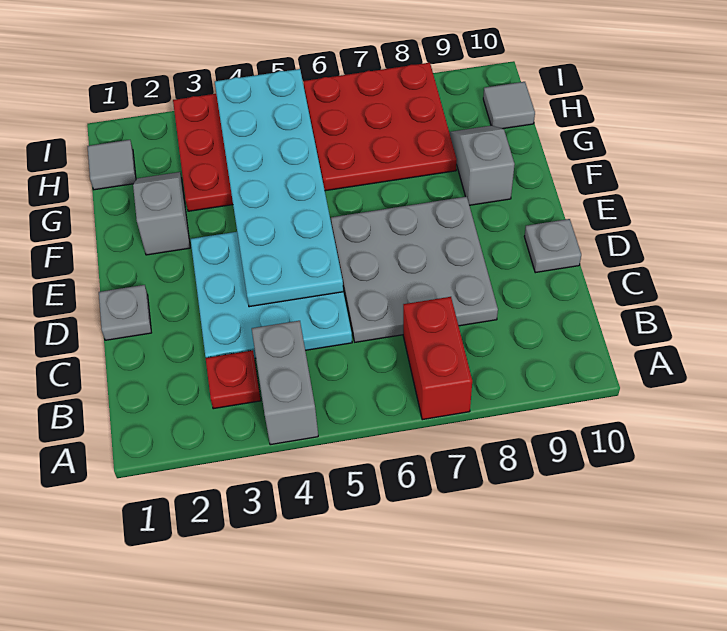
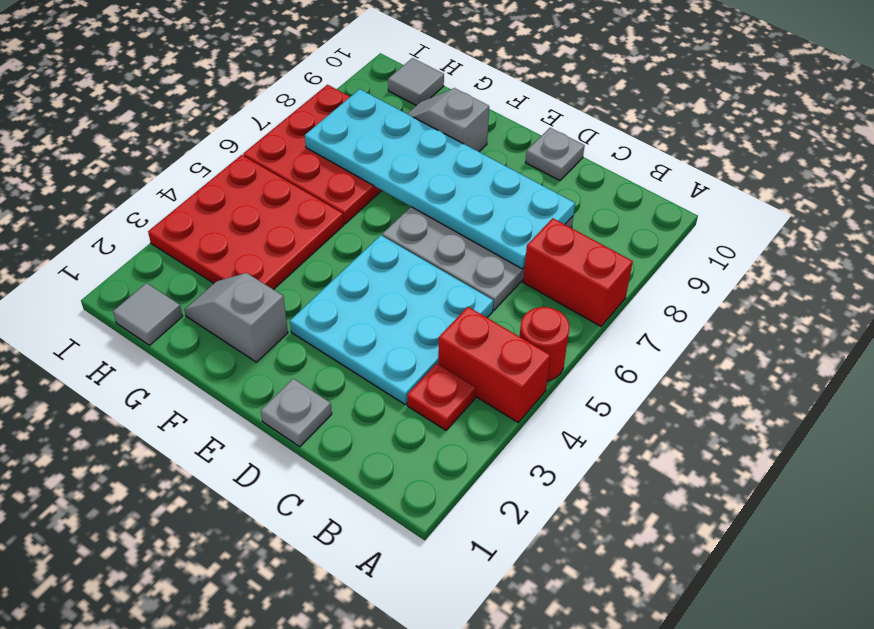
grey brick A4:B4 level 1 -> red brick A4:B4 level 1
none -> red round brick A5 level 1
cyan plate D4:I5 level 2 -> cyan plate C7:H8 level 2

